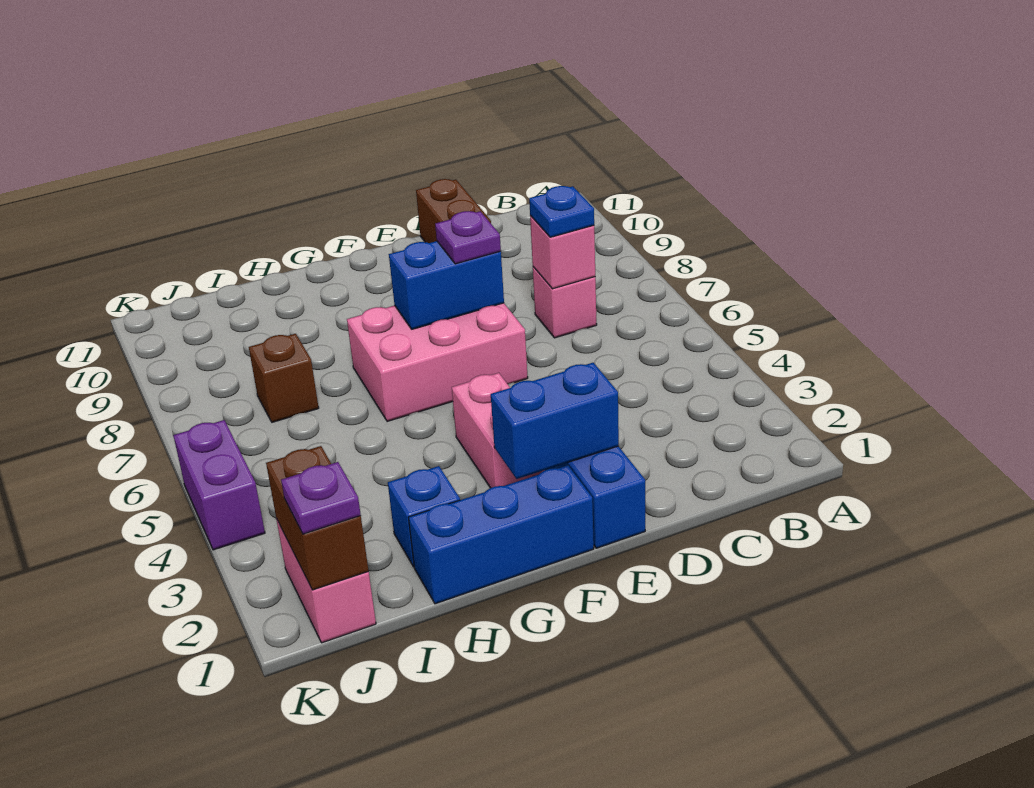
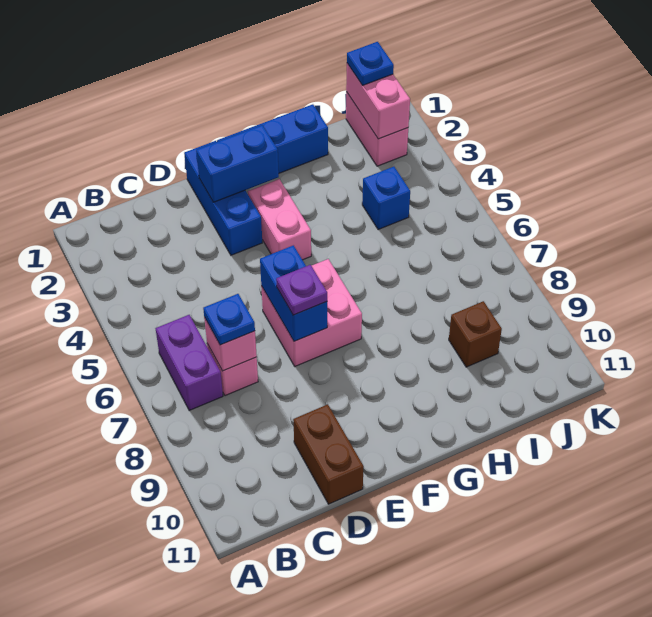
pink brick E6:G7 level 1 -> pink brick E6:F7 level 1
blue brick E7:F7 level 2 -> blue brick E6:E7 level 2
blue brick H2 level 1 -> blue brick I4 level 1
brown brick I7 level 1 -> brown brick I9 level 1
brown brick J1:J2 level 2 -> pink brick J1:J2 level 2
purple plate J1 level 3 -> blue plate J1 level 3
purple brick K4:K5 level 1 -> purple brick B6:B7 level 1

